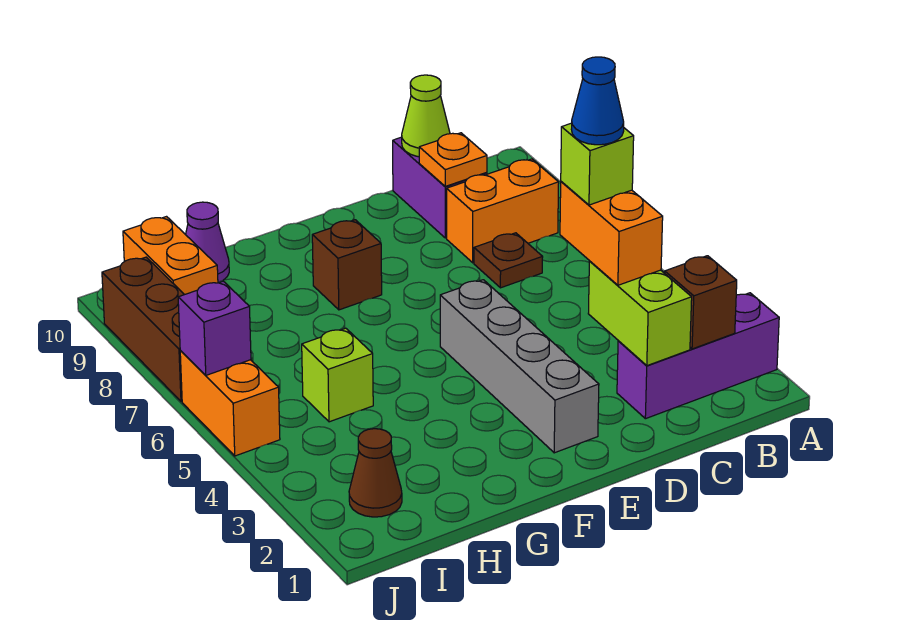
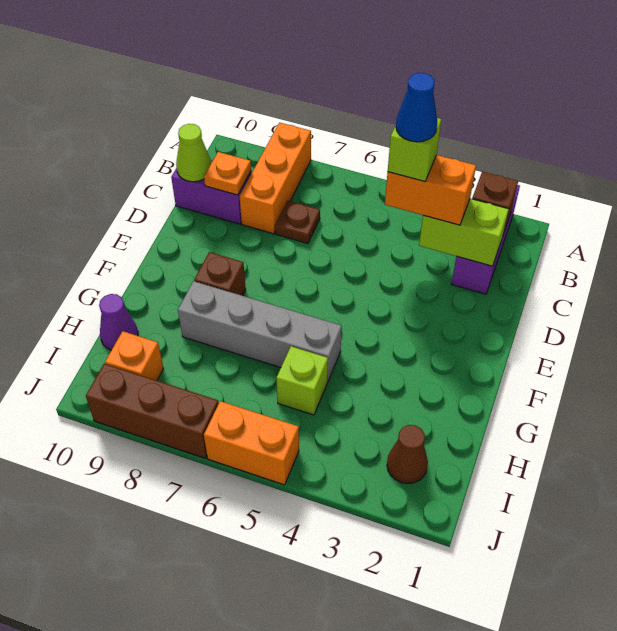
orange brick B8:C8 level 1 -> orange brick A8:C8 level 1
grey brick E2:E5 level 1 -> grey brick G5:G8 level 1
orange brick I9:I10 level 1 -> orange brick I9 level 1
purple brick J6 level 2 -> none

